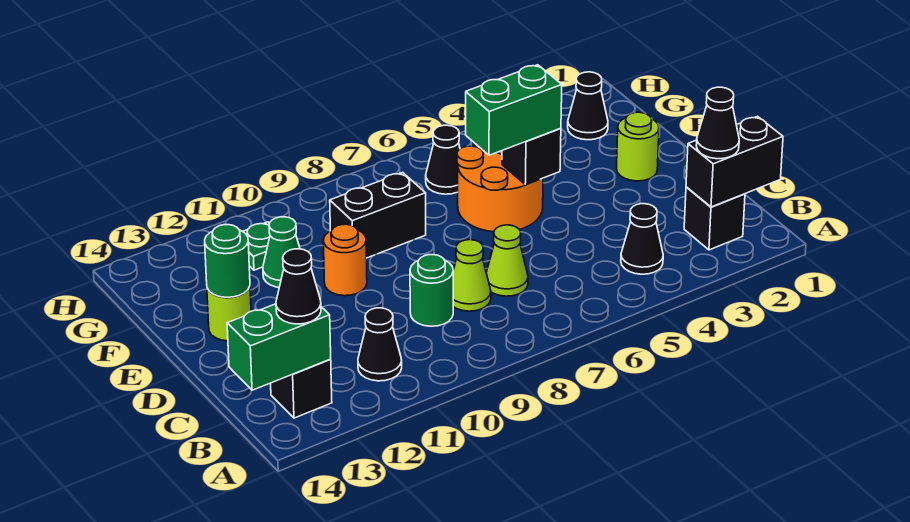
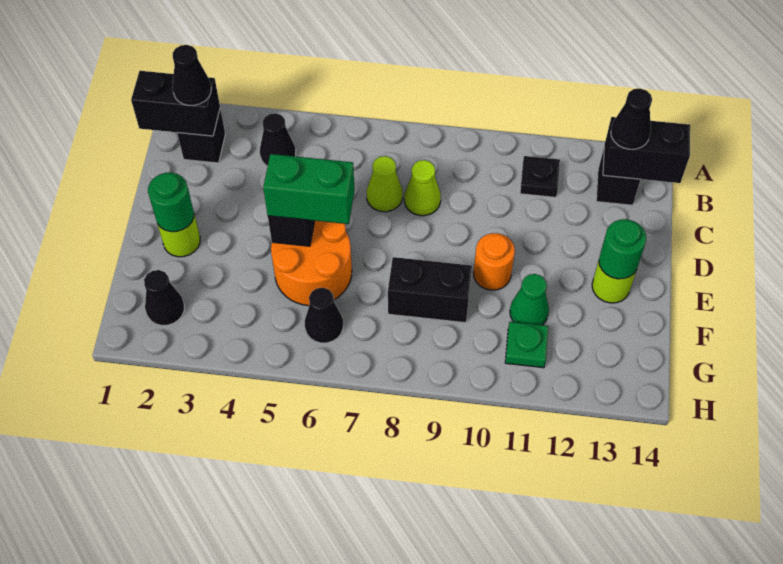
black cone B11 level 1 -> black plate B11 level 1
green brick B13:B14 level 2 -> black brick B13:B14 level 2
green round brick C9 level 1 -> green round brick E2 level 2

